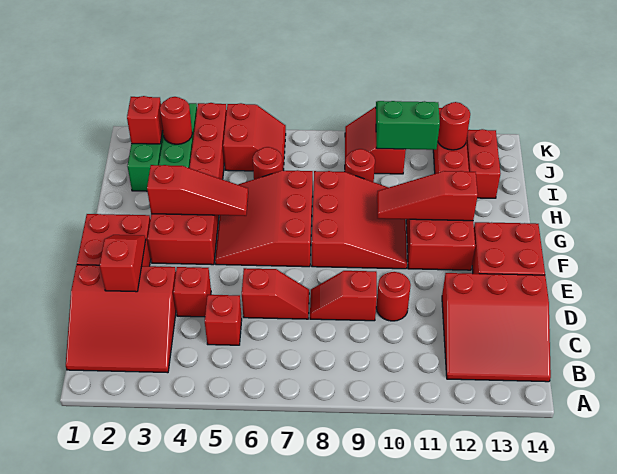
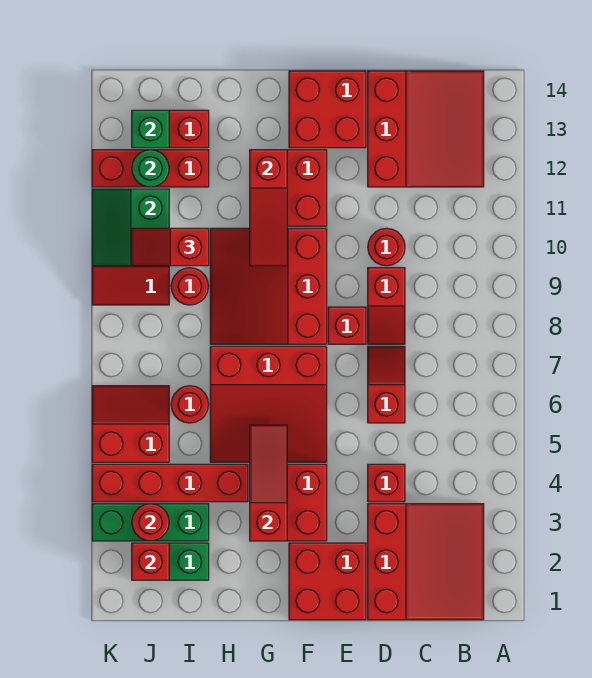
red brick C5 level 1 -> red brick E8 level 1
red slope D2:E2 level 2 top D -> red slope I10:J10 level 3 top I
red slope F8:H10 level 1 top 8 -> red slope F8:H10 level 1 top F
red round brick J12 level 2 -> green round brick J12 level 2
none -> green brick J13 level 2

